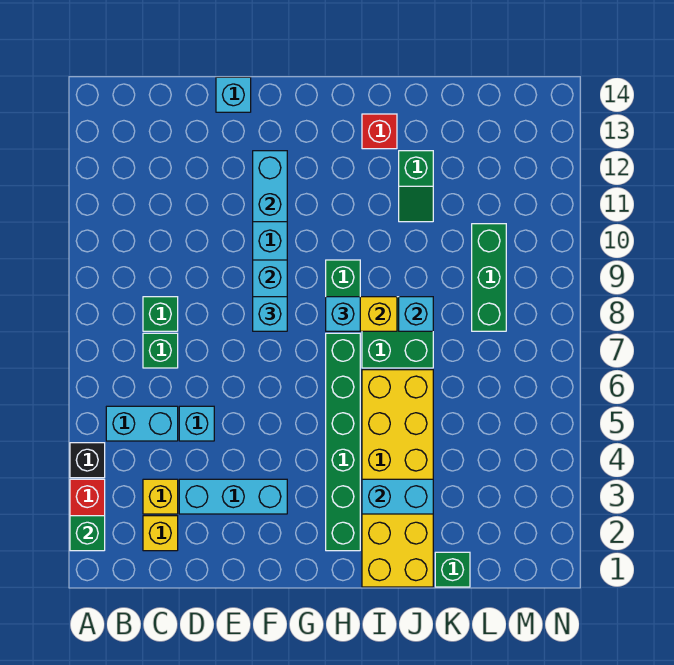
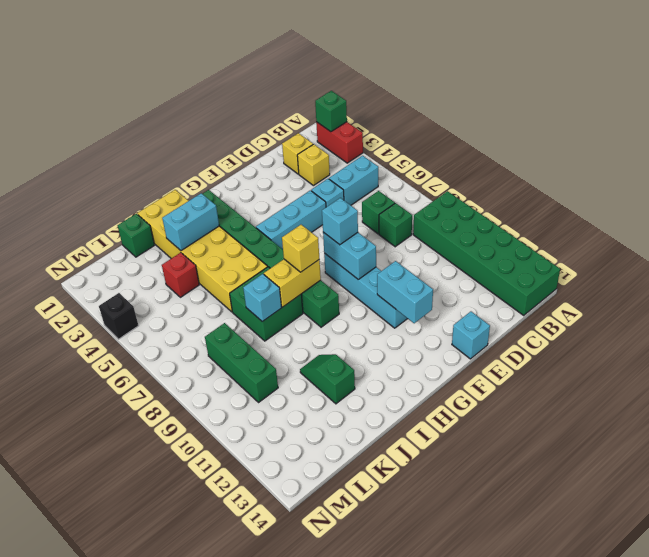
black brick A4 level 1 -> black brick N4 level 1
none -> green brick A9:B14 level 1
cyan brick D3:F3 level 1 -> cyan brick E5:G5 level 1
cyan brick H8 level 3 -> yellow brick H8 level 3
red brick I13 level 1 -> red brick K4 level 1

